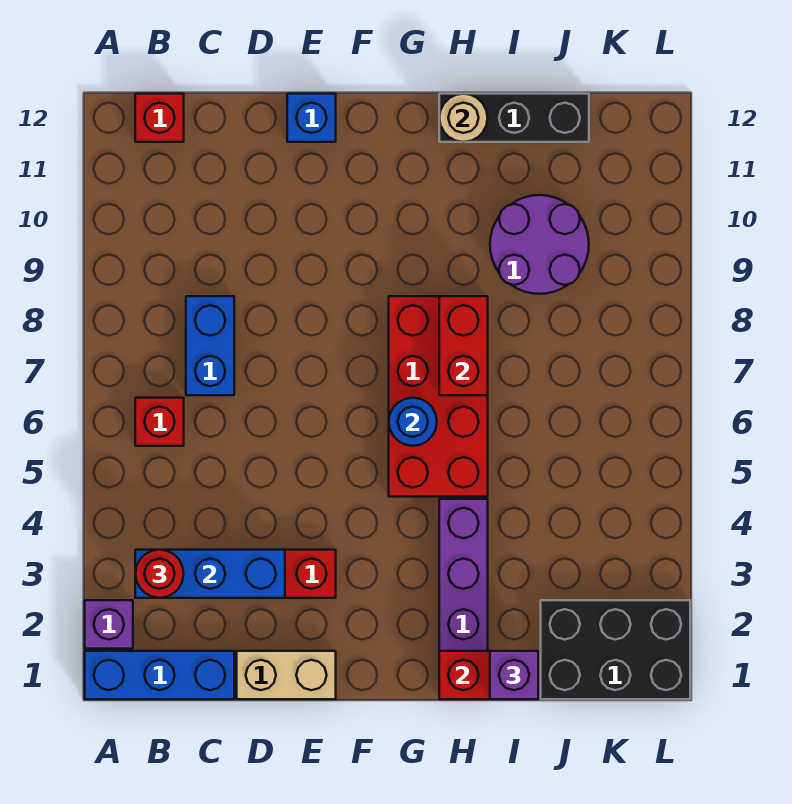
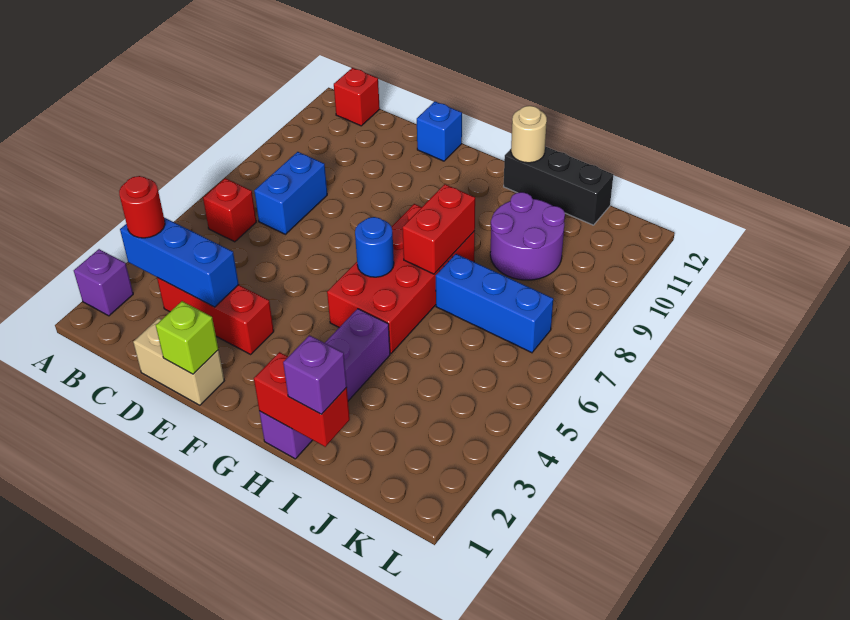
blue brick A1:C1 level 1 -> blue brick I7:K7 level 1
none -> lime brick E1 level 2
black brick J1:L2 level 1 -> none

